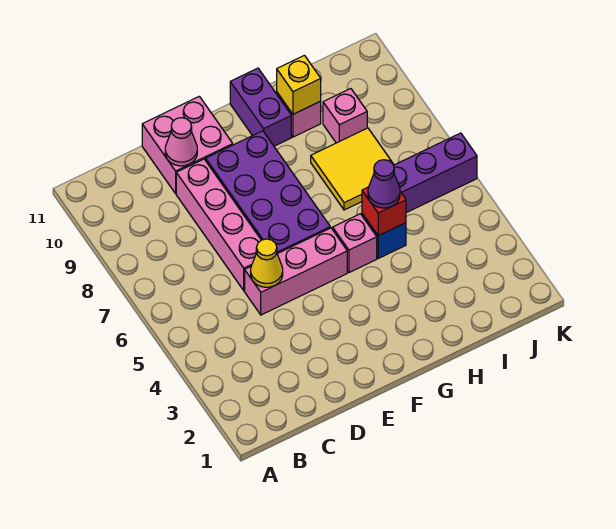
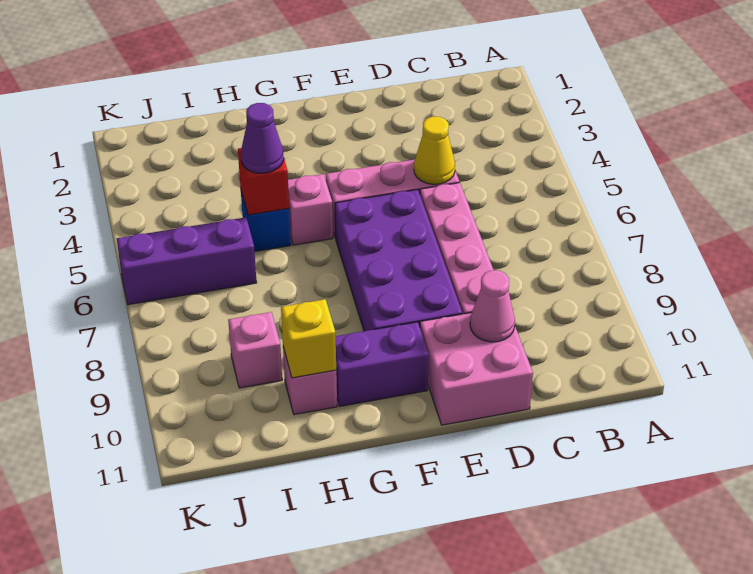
purple brick G10:G11 level 1 -> purple brick F10:G10 level 1
yellow tile H7:I8 level 1 -> none

